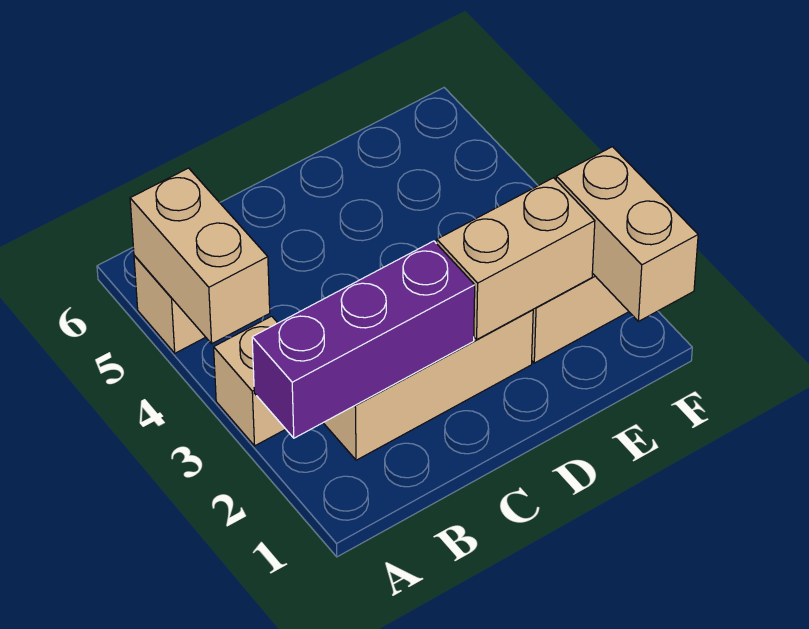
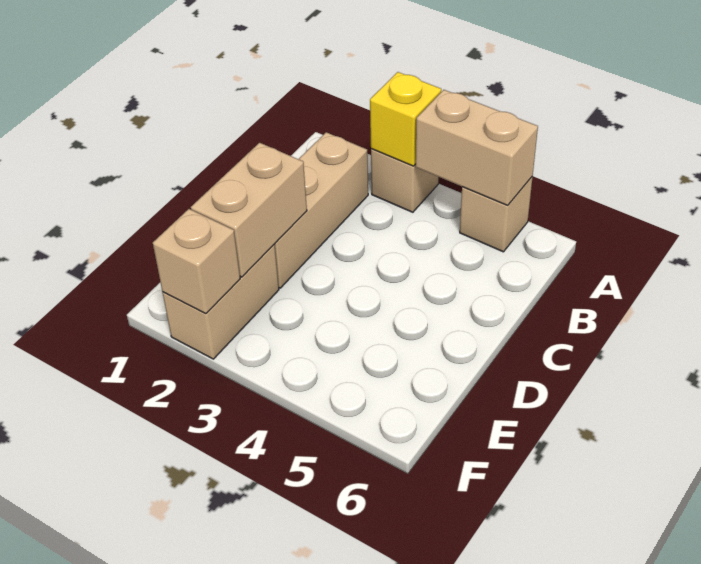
purple brick A2:C2 level 2 -> none
none -> yellow brick A3 level 2
tan brick F1:F2 level 2 -> tan brick F2 level 2

